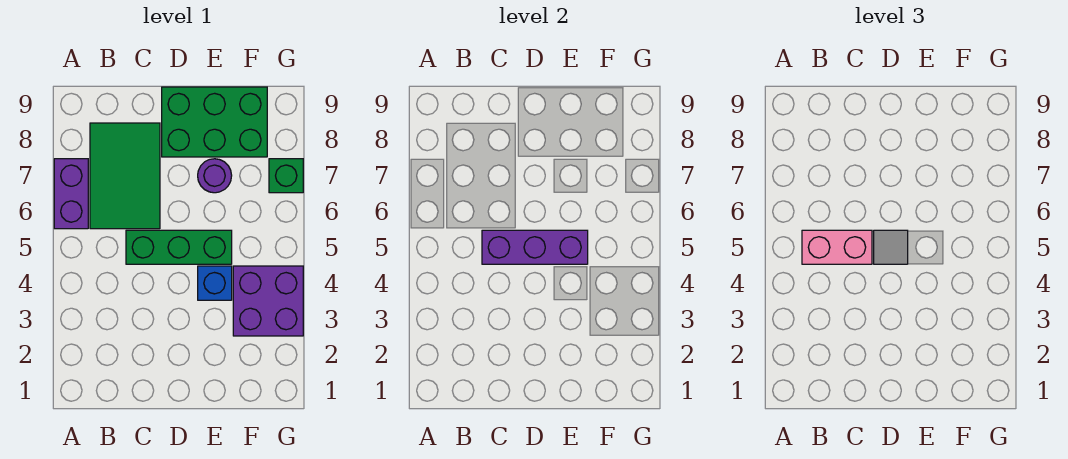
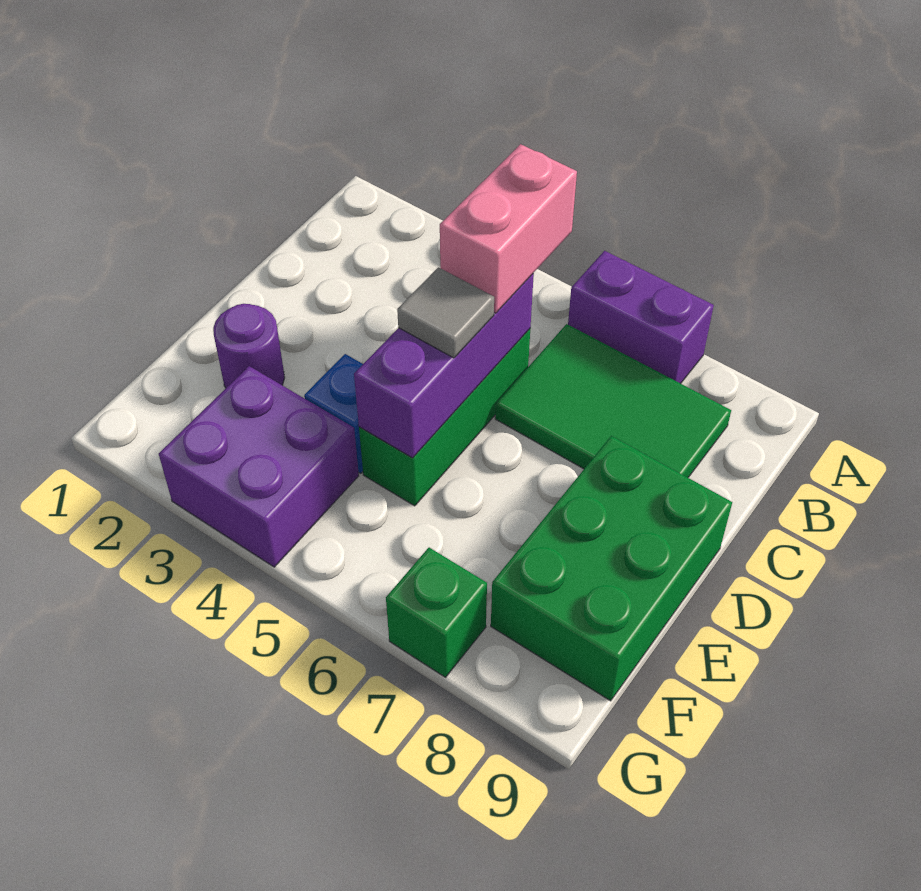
purple round brick E7 level 1 -> purple round brick E2 level 1

